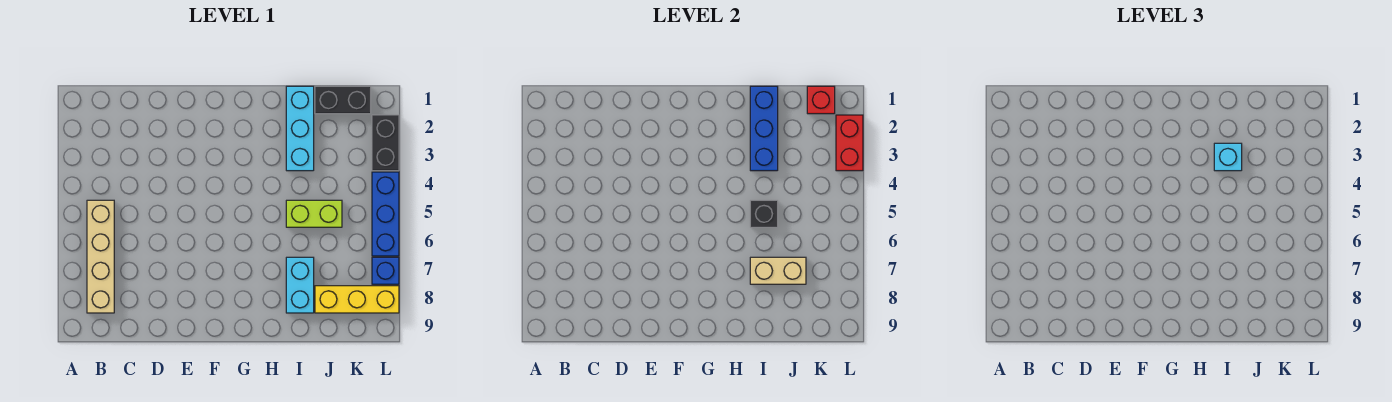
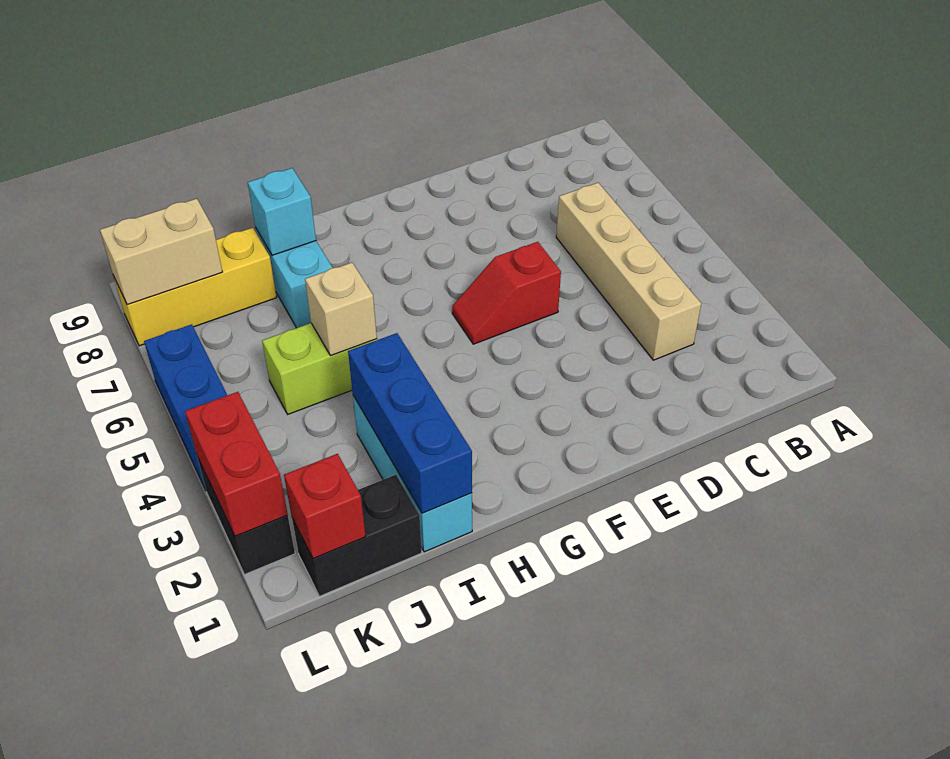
tan brick B5:B8 level 1 -> tan brick C3:C6 level 1
none -> red slope E5:F5 level 1 top E
cyan brick I3 level 3 -> cyan brick I8 level 2
black brick I5 level 2 -> tan brick I5 level 2
tan brick I7:J7 level 2 -> tan brick K8:L8 level 2
blue brick L7 level 1 -> none

